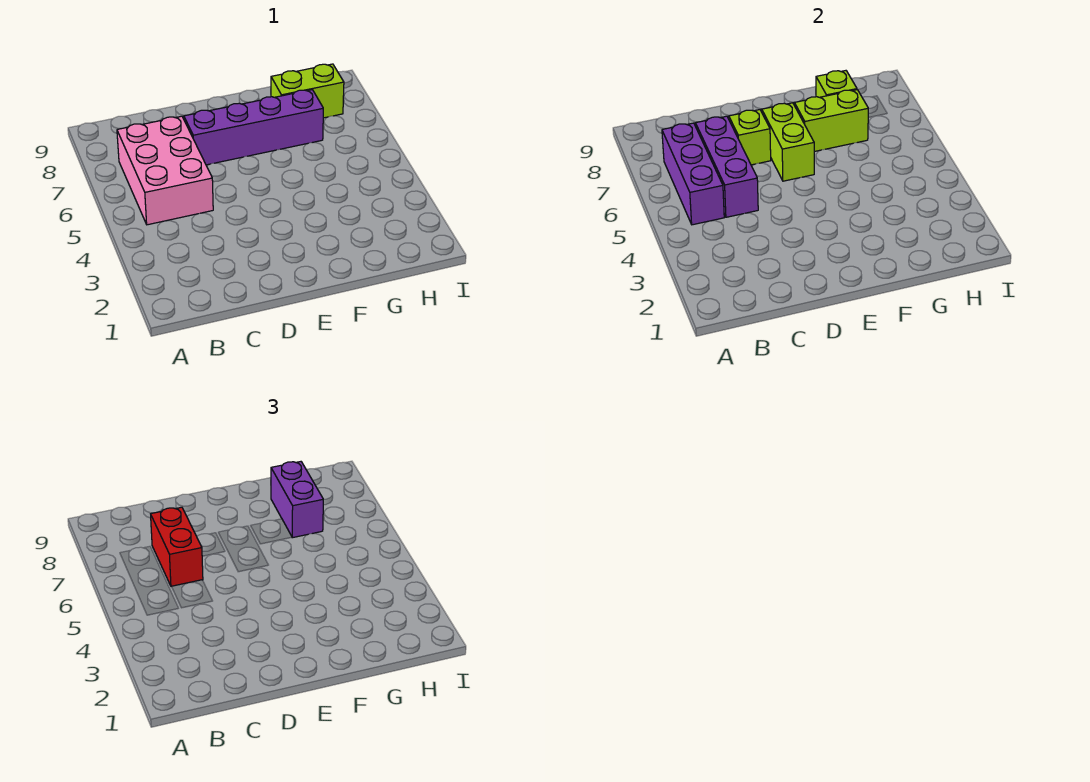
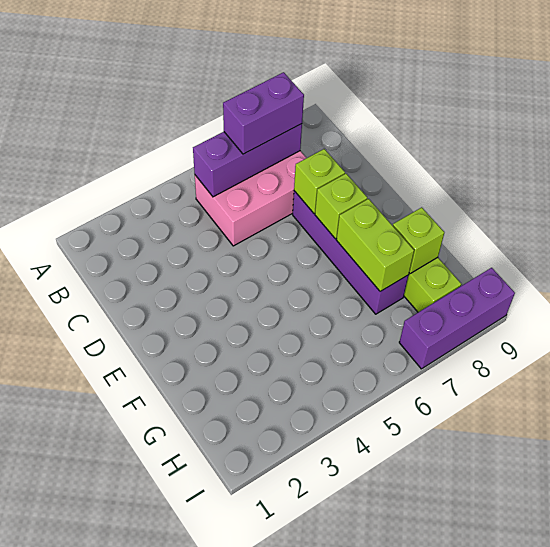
purple brick C5:C7 level 2 -> purple brick I7:I9 level 1
red brick C6:C7 level 3 -> none
lime brick E6:E7 level 2 -> lime brick E7 level 2
purple brick G7:G8 level 3 -> purple brick B6:B7 level 3

